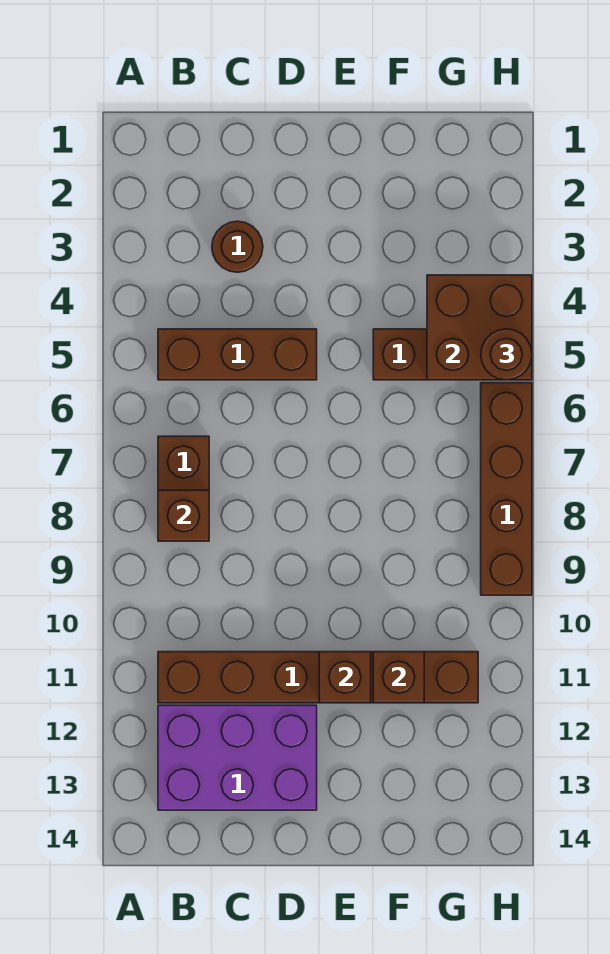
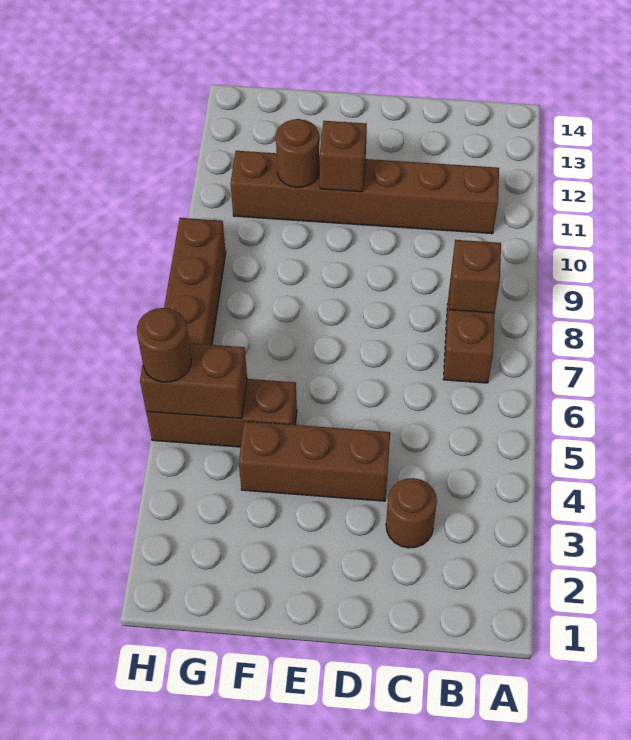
brown brick B5:D5 level 1 -> brown brick D4:F4 level 1
purple brick B12:D13 level 1 -> none
brown brick F11 level 2 -> brown round brick F11 level 2
brown brick G4:H5 level 2 -> brown brick G5:H5 level 2

